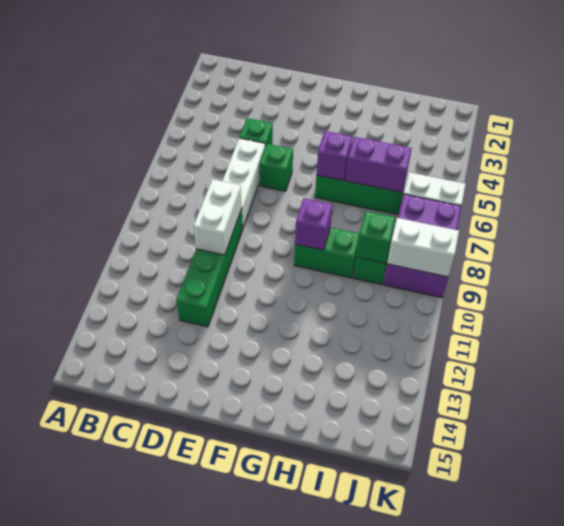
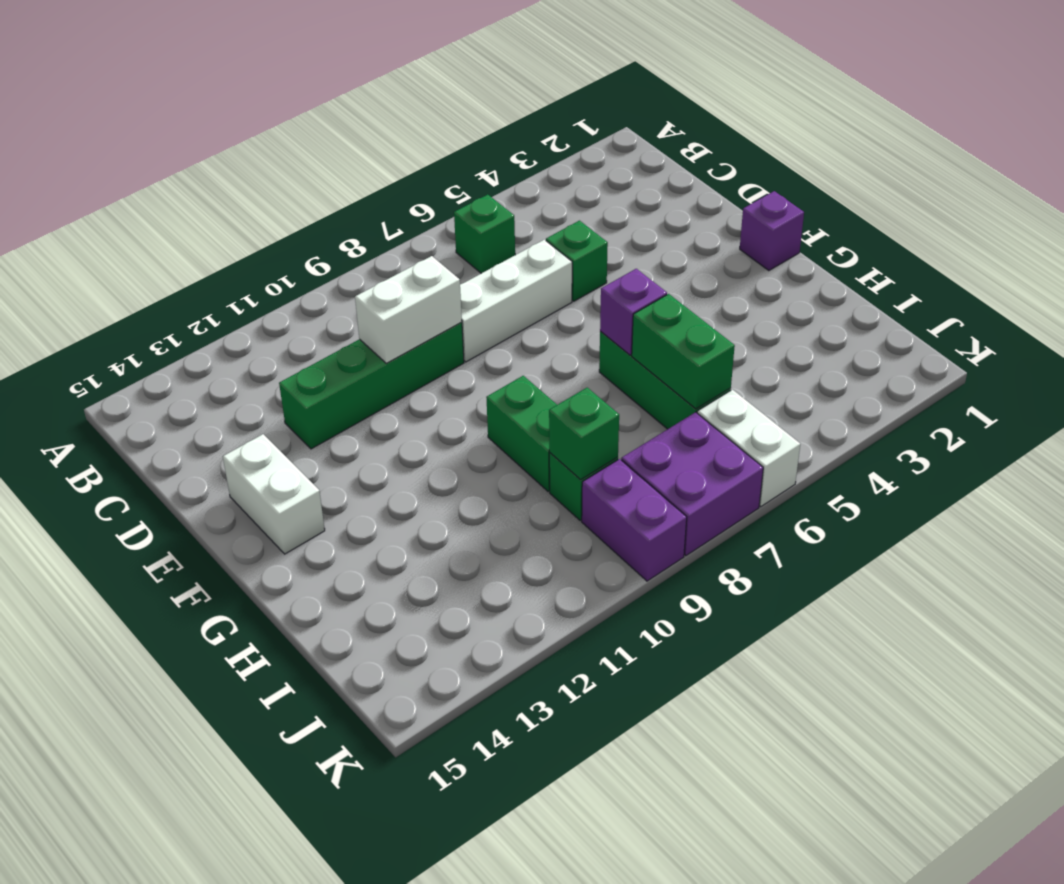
green brick E6 level 1 -> green brick B6 level 1
purple brick G9 level 2 -> purple brick F1 level 1
purple brick H6:I6 level 2 -> green brick H6:I6 level 2
white brick J9:K9 level 2 -> white brick E14:F14 level 1

